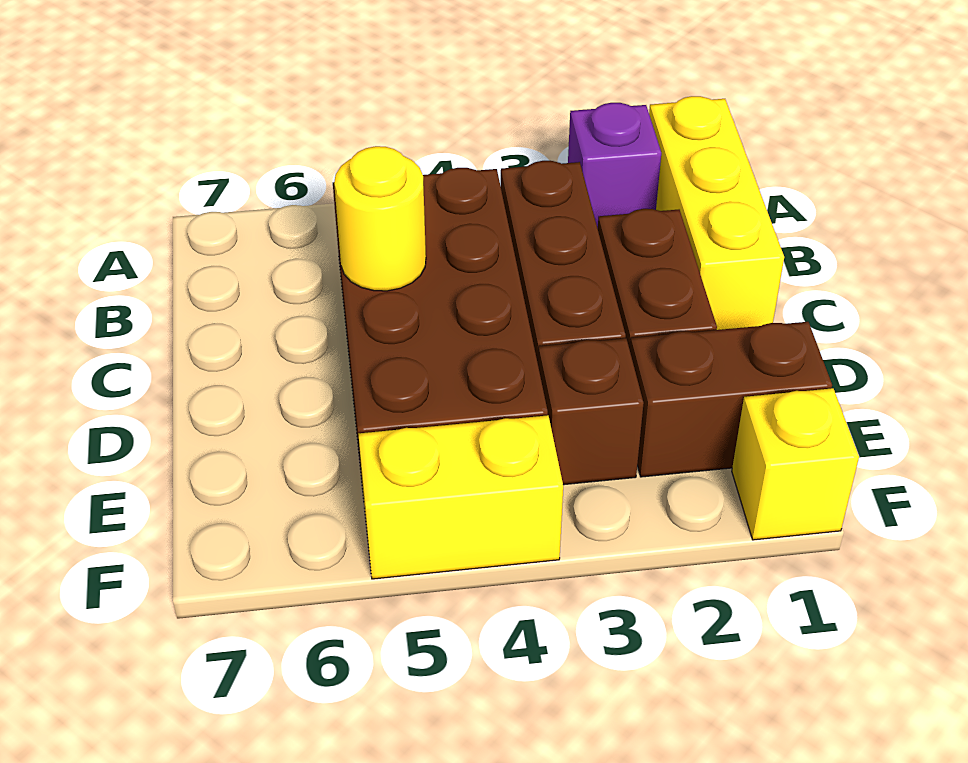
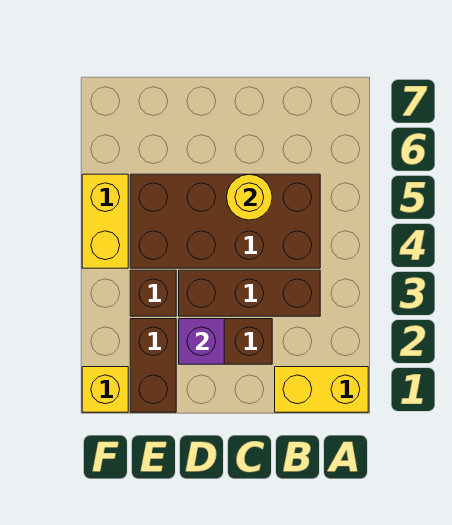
yellow brick A1:C1 level 1 -> yellow brick A1:B1 level 1
purple brick A2 level 1 -> purple brick D2 level 2

